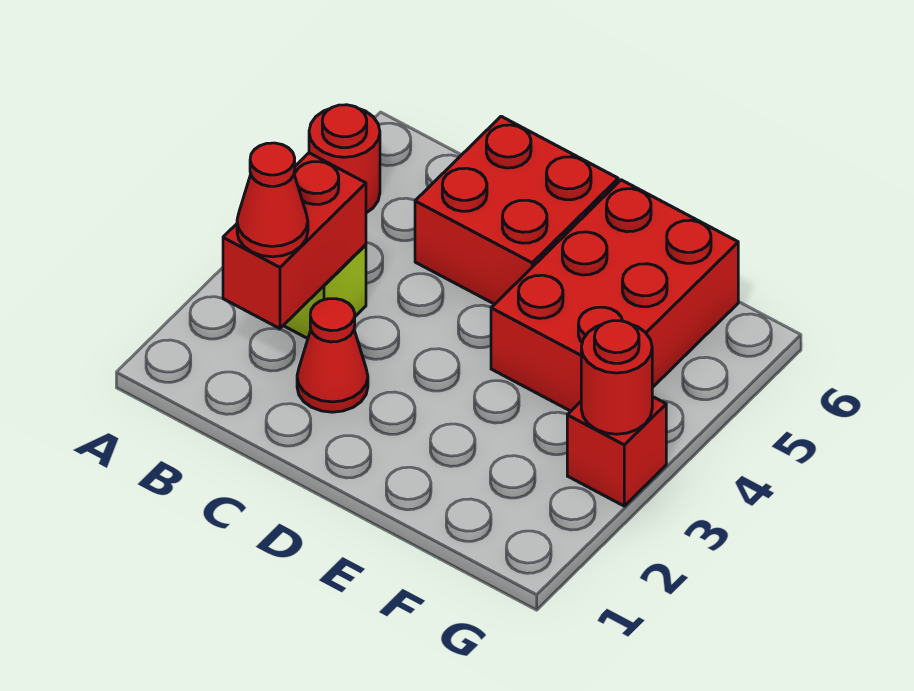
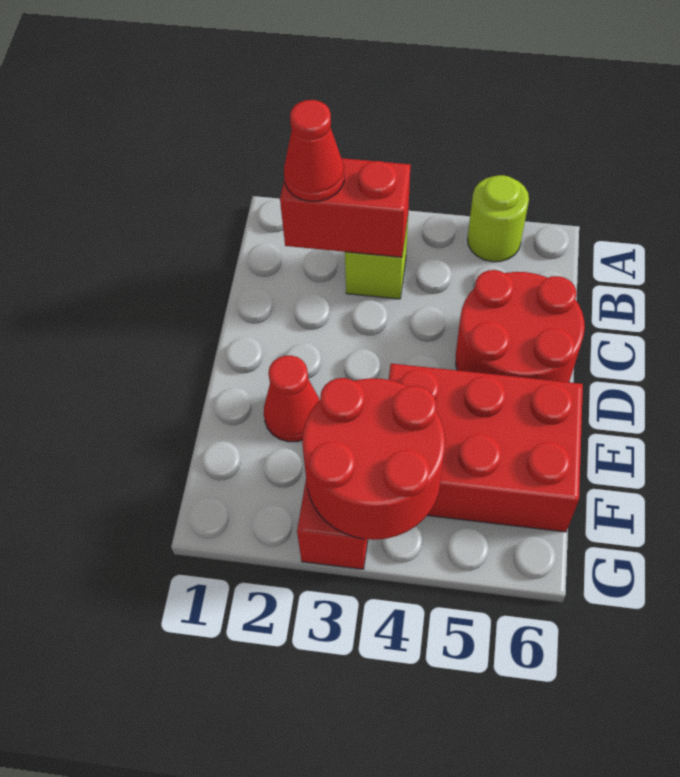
red round brick A5 level 1 -> lime round brick A5 level 1
red cone C2 level 1 -> red cone E2 level 1
red brick C5:D6 level 1 -> red round brick C5:D6 level 1
red round brick G3 level 2 -> red round brick F3:G4 level 2

